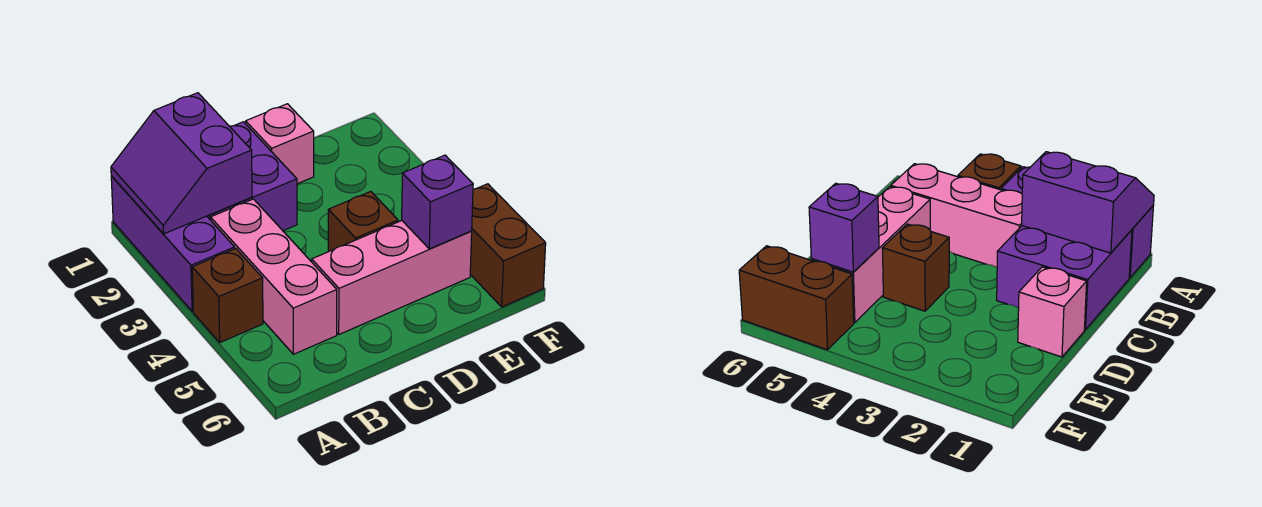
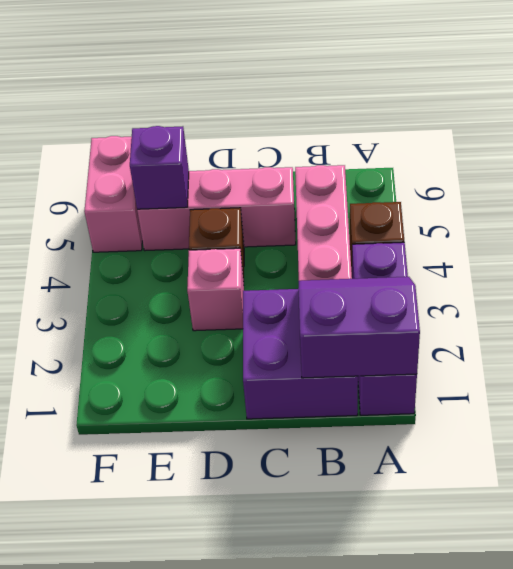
purple slope A1:B2 level 2 top B -> purple slope A1:B2 level 2 top 1
pink brick D1 level 1 -> pink brick D3 level 1
brown brick F5:F6 level 1 -> pink brick F5:F6 level 1

